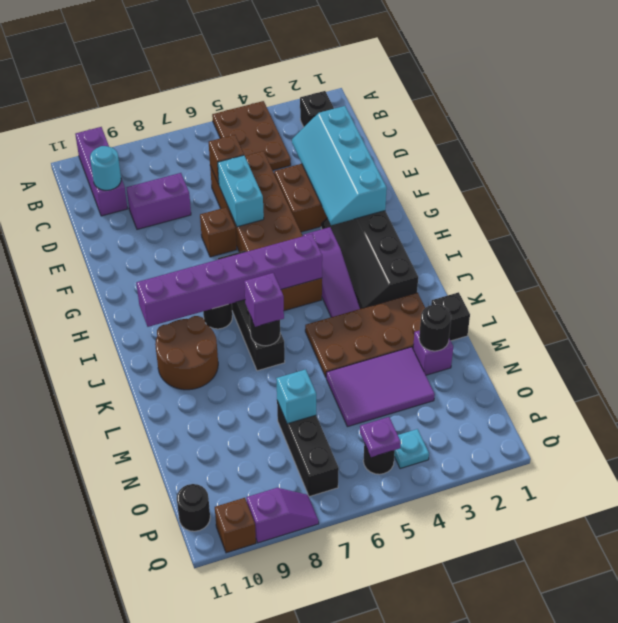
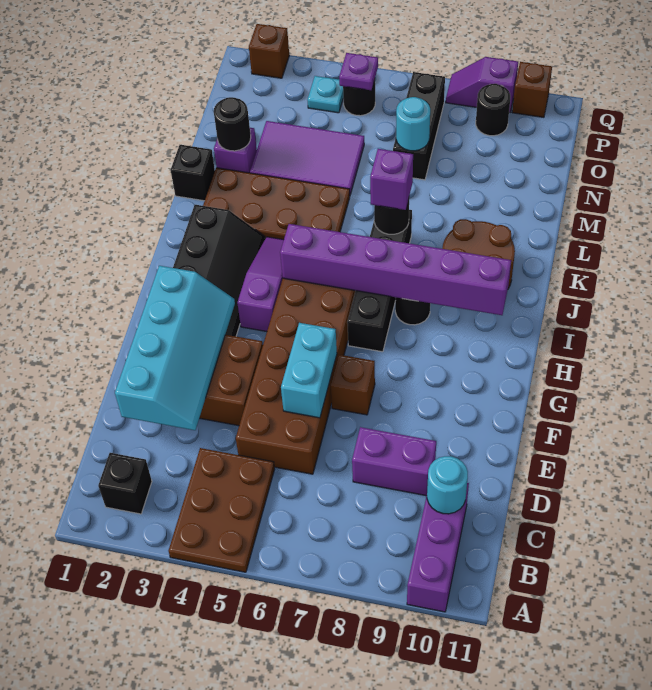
brown brick D6 level 2 -> brown brick Q2 level 1
cyan brick N7 level 2 -> cyan round brick N7 level 2
black round brick P11 level 1 -> black round brick P9 level 1

